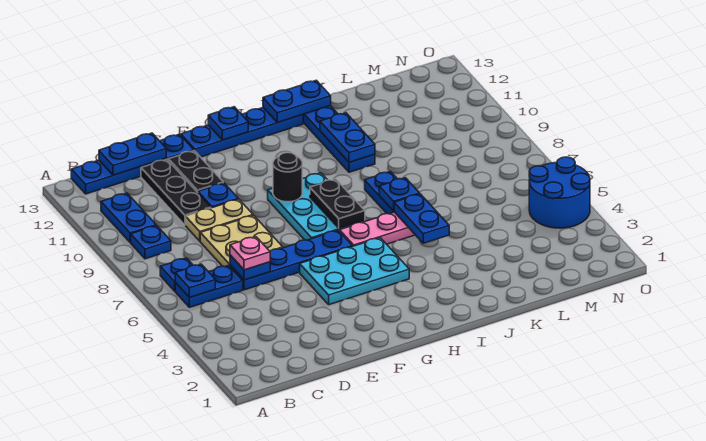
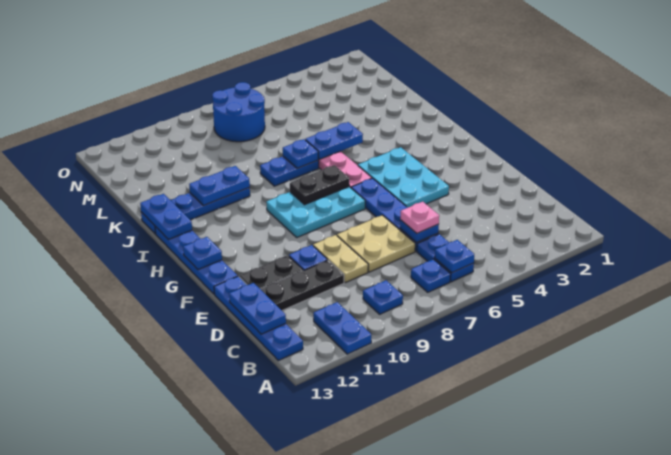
blue plate B10:B11 level 1 -> blue plate A11:B11 level 1
black round brick G9 level 2 -> none
blue round brick N4:O5 level 1 -> blue round brick M7:N8 level 1

